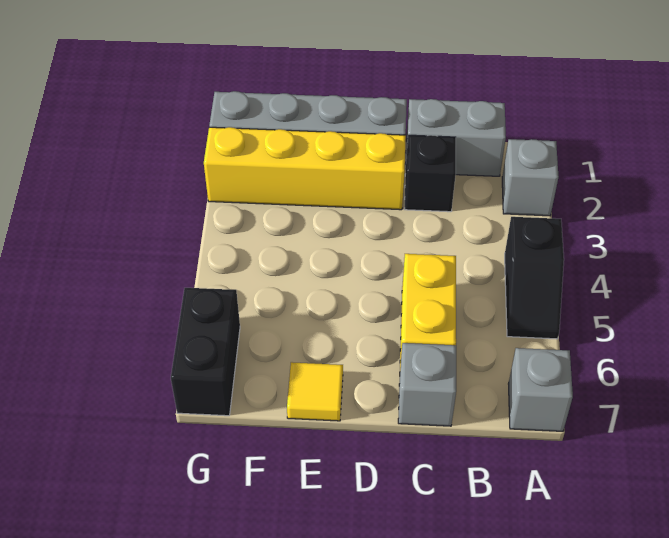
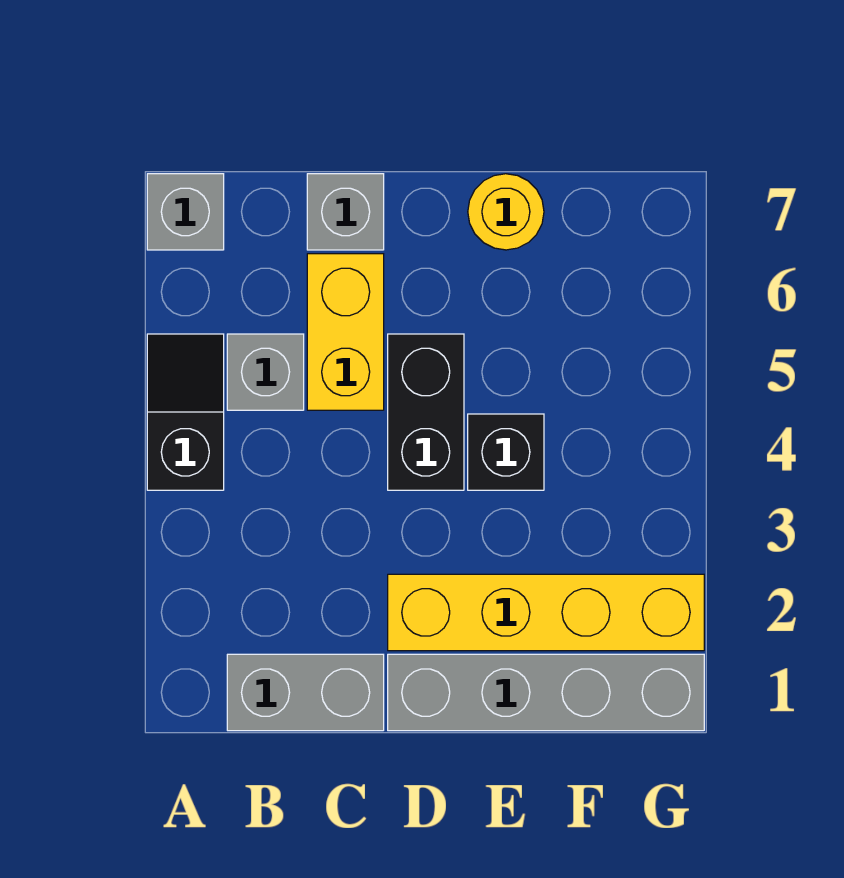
grey brick A2 level 1 -> grey brick B5 level 1
black brick C2 level 1 -> black brick E4 level 1
yellow tile E7 level 1 -> yellow round brick E7 level 1
black brick G6:G7 level 1 -> black brick D4:D5 level 1

